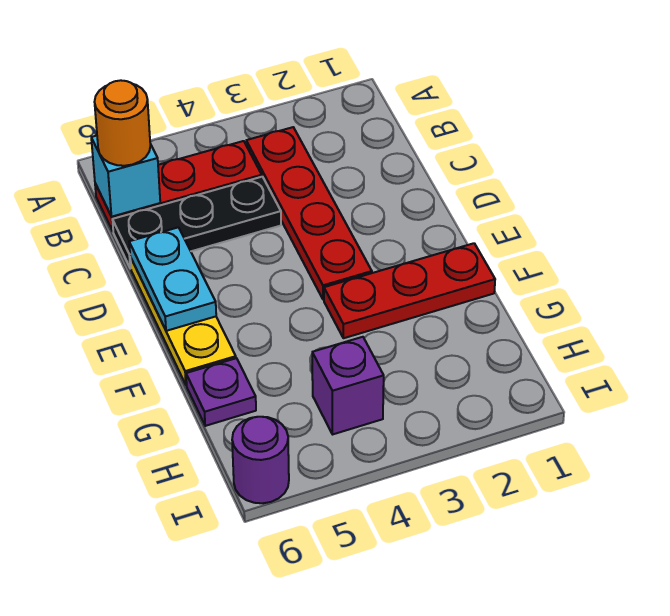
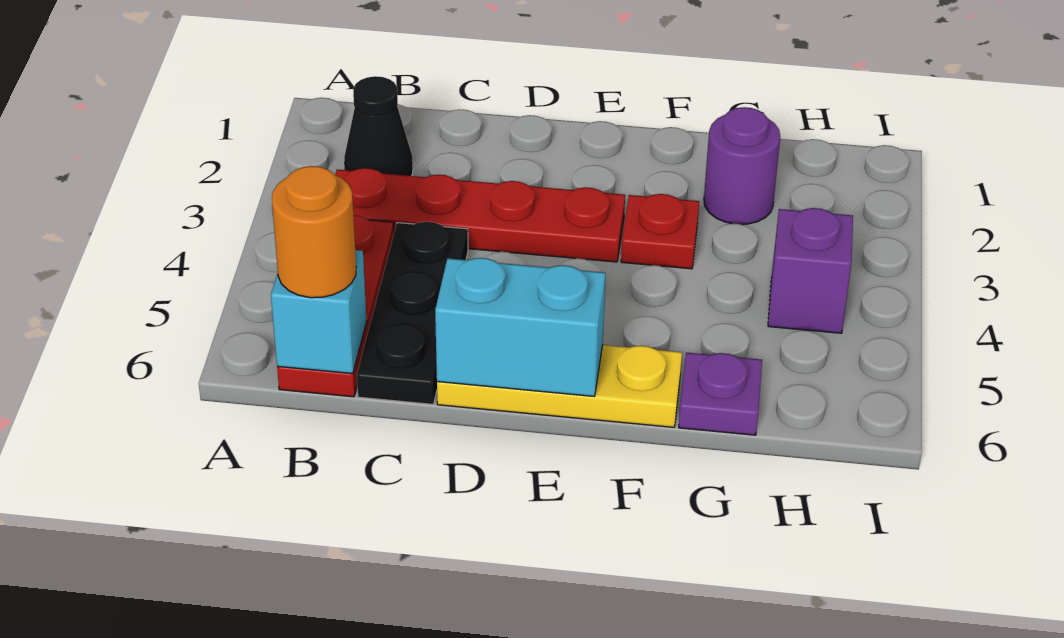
none -> black cone B2 level 1
cyan plate D6:E6 level 2 -> cyan brick D6:E6 level 2
red plate F1:F3 level 1 -> red plate F3 level 1
purple round brick I6 level 1 -> purple round brick G2 level 1

